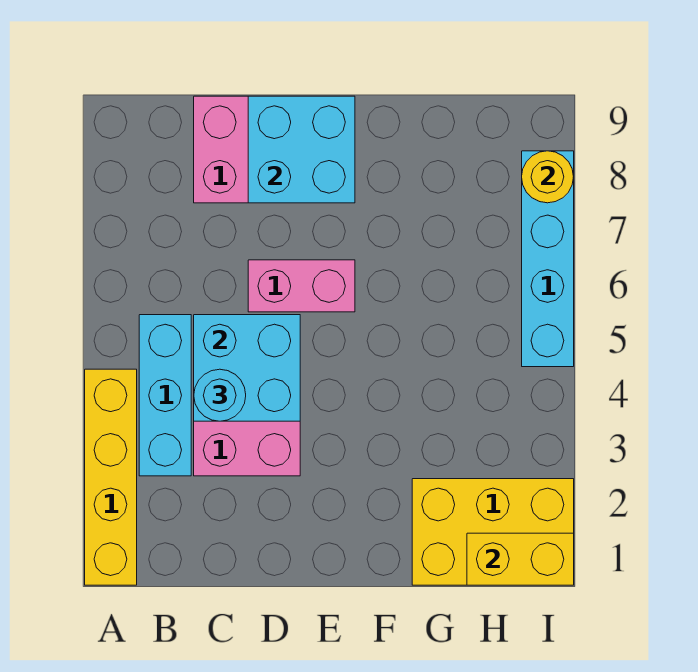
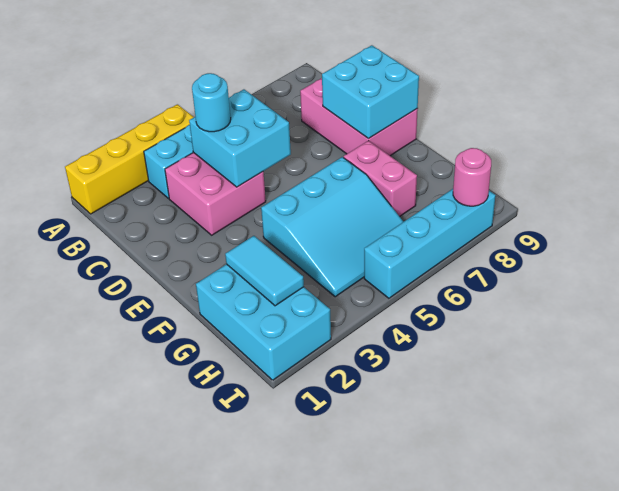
pink brick D6:E6 level 1 -> pink brick F7:G7 level 1
none -> cyan slope F4:H6 level 1 top F
yellow brick G1:I2 level 1 -> cyan brick G1:I2 level 1
none -> cyan tile G2:H2 level 2
yellow brick H1:I1 level 2 -> none
yellow round brick I8 level 2 -> pink round brick I8 level 2

